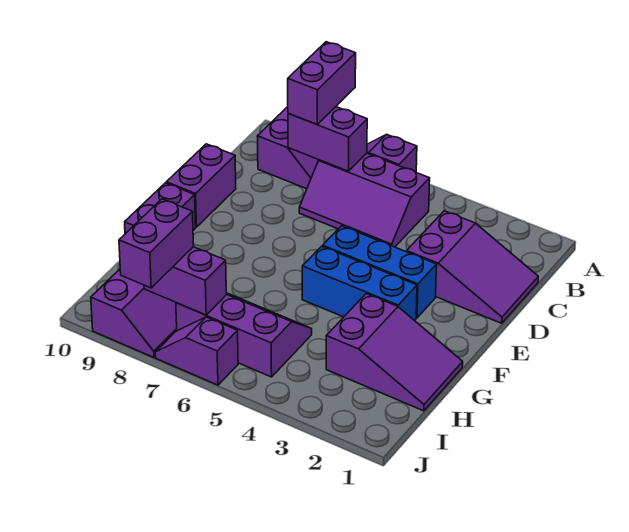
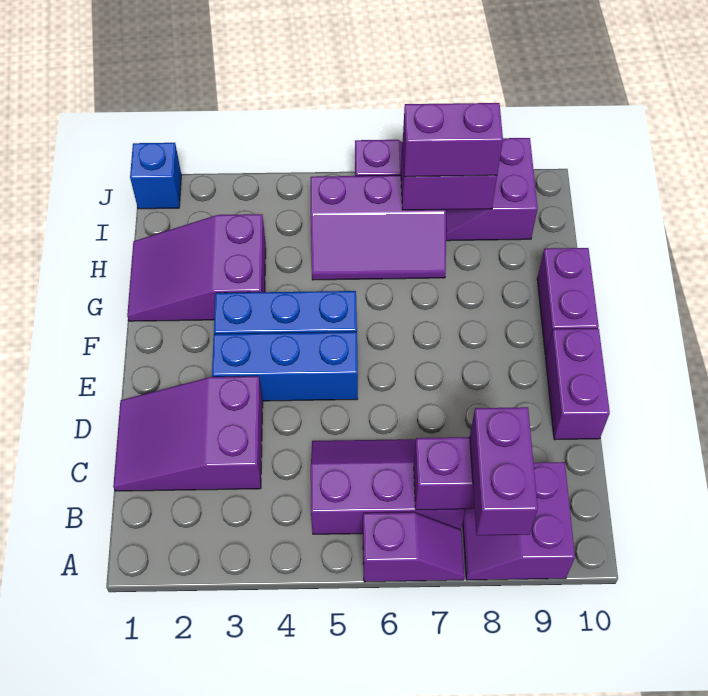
purple brick I8:J8 level 3 -> purple brick I7:I8 level 3
none -> blue brick J1 level 1

